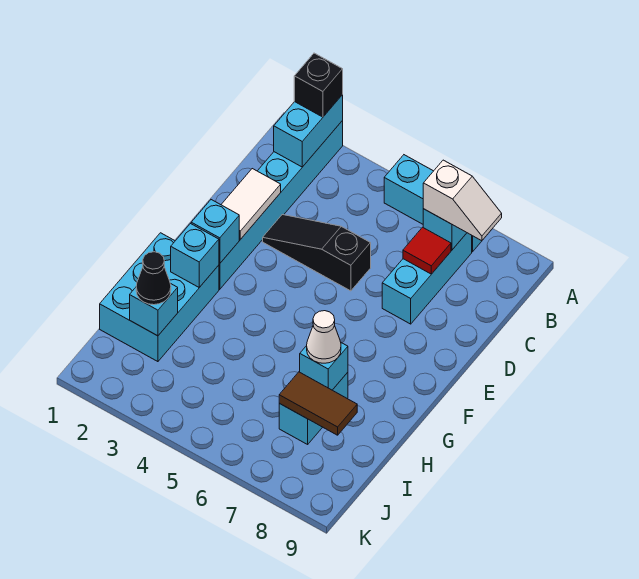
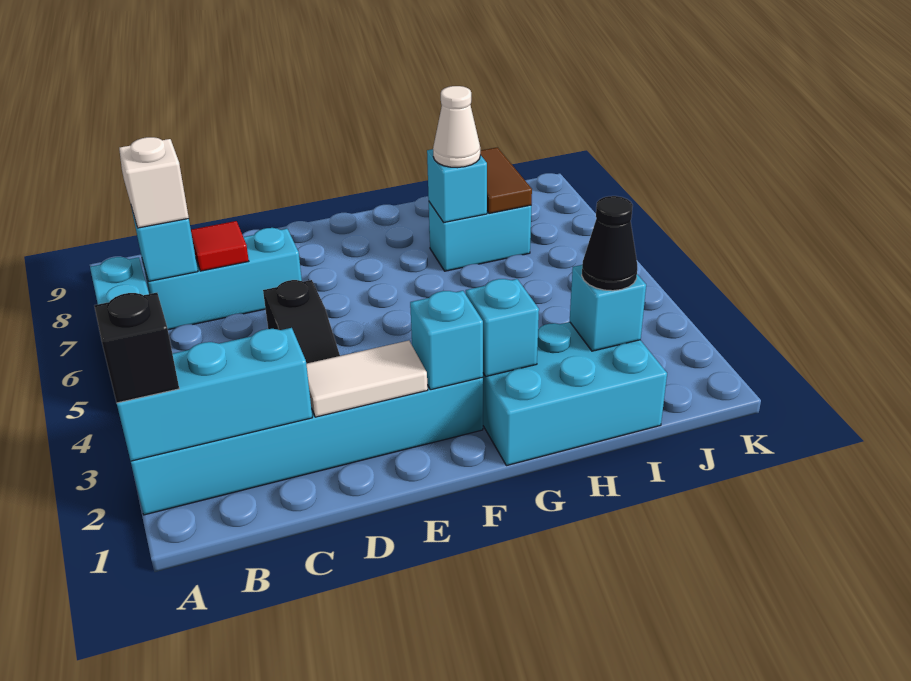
cyan brick A2:B2 level 2 -> cyan brick A2:C2 level 2

